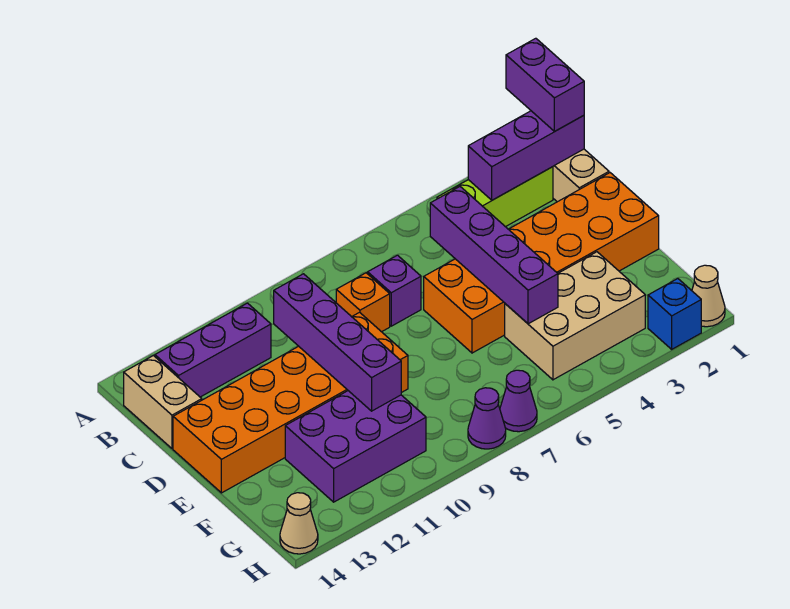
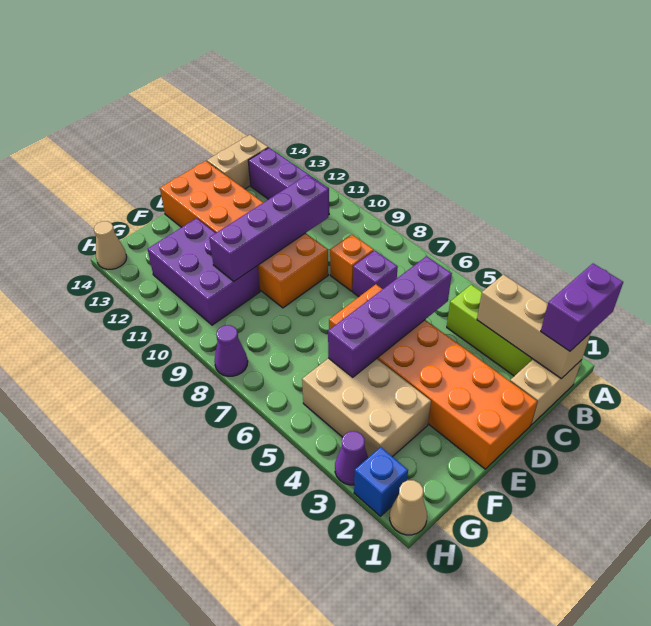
purple brick B1:B3 level 2 -> tan brick B1:B3 level 2
purple cone H7 level 1 -> purple cone H3 level 1

